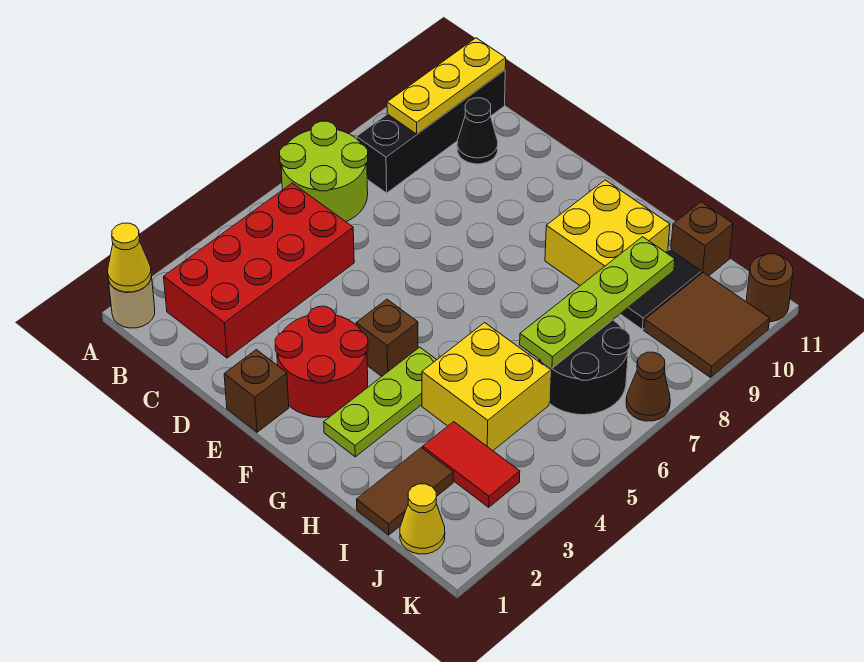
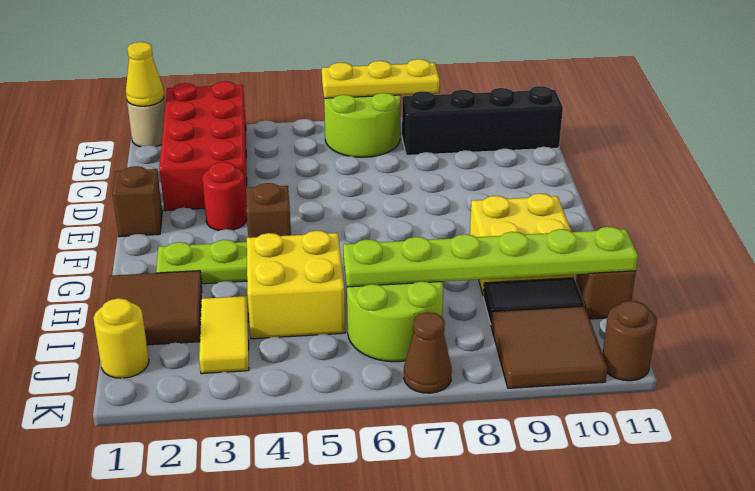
red brick B2:C5 level 1 -> red brick A2:D3 level 1
yellow plate B9:B11 level 2 -> yellow plate A6:A8 level 2
black cone C10 level 1 -> none
red round brick E2:F3 level 1 -> red round brick E3 level 1
brown tile I1:I2 level 1 -> brown tile H1:I2 level 1
red tile I3:J3 level 1 -> yellow tile I3:J3 level 1
black round brick I6:J7 level 1 -> lime round brick I6:J7 level 1
lime plate I6:I9 level 2 -> lime plate I6:I11 level 2
yellow cone J1 level 1 -> yellow round brick J1 level 1

